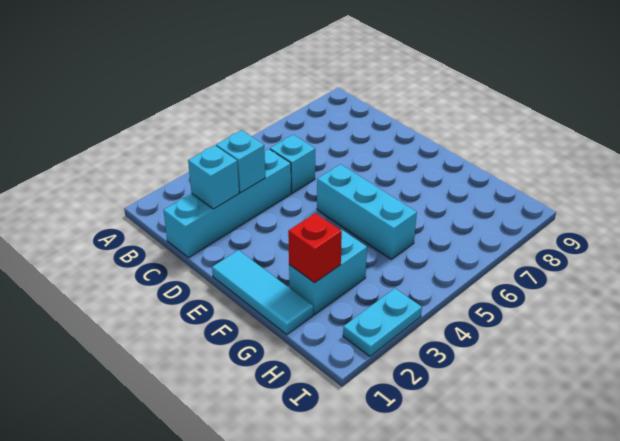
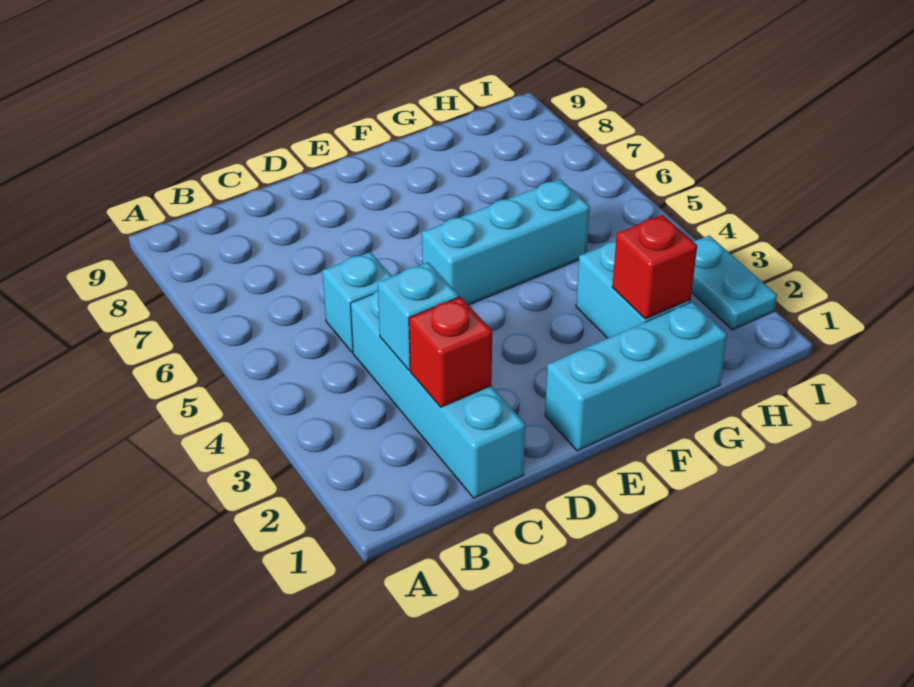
cyan brick C2 level 2 -> red brick C2 level 2
cyan tile E1:G1 level 1 -> cyan brick E1:G1 level 1

